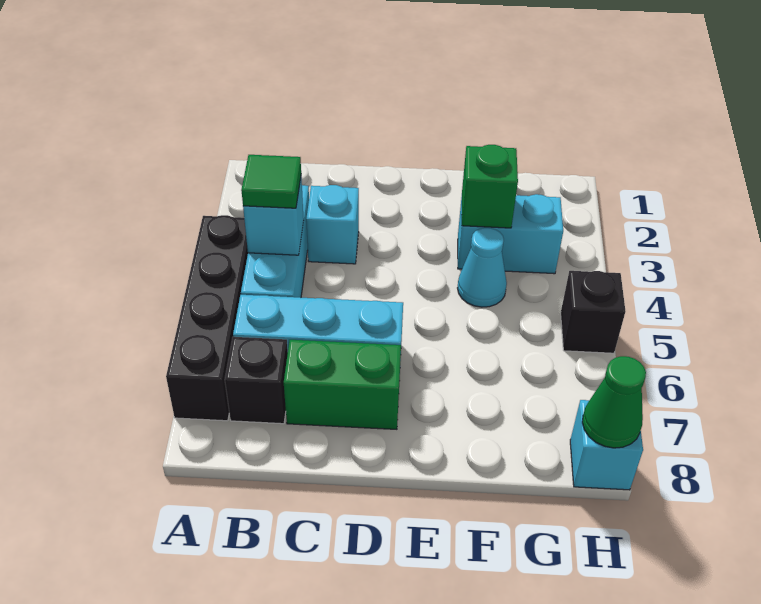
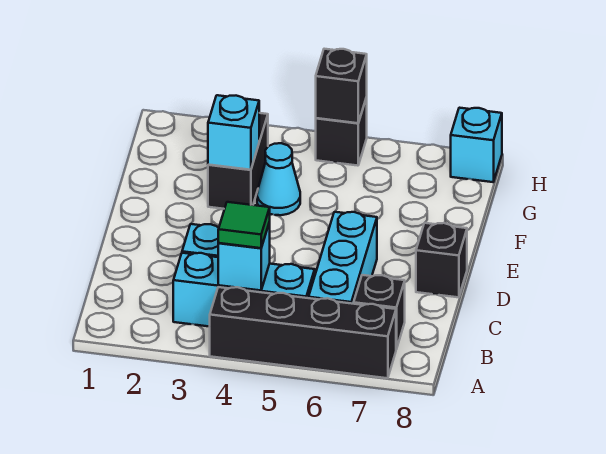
green brick C7:D7 level 1 -> none
none -> black brick D8 level 1
cyan brick F3:G3 level 1 -> black brick F3:G3 level 1
green brick F3 level 2 -> cyan brick F3 level 2
none -> black brick H5 level 2
green cone H8 level 2 -> none

